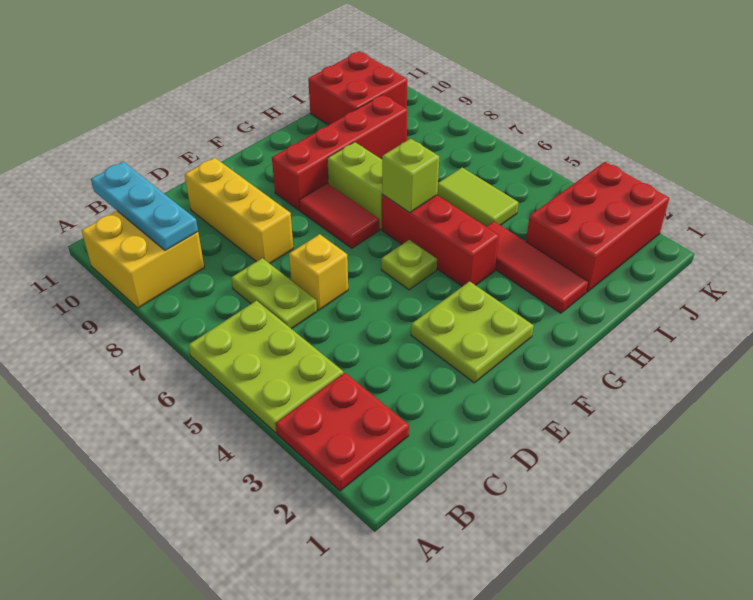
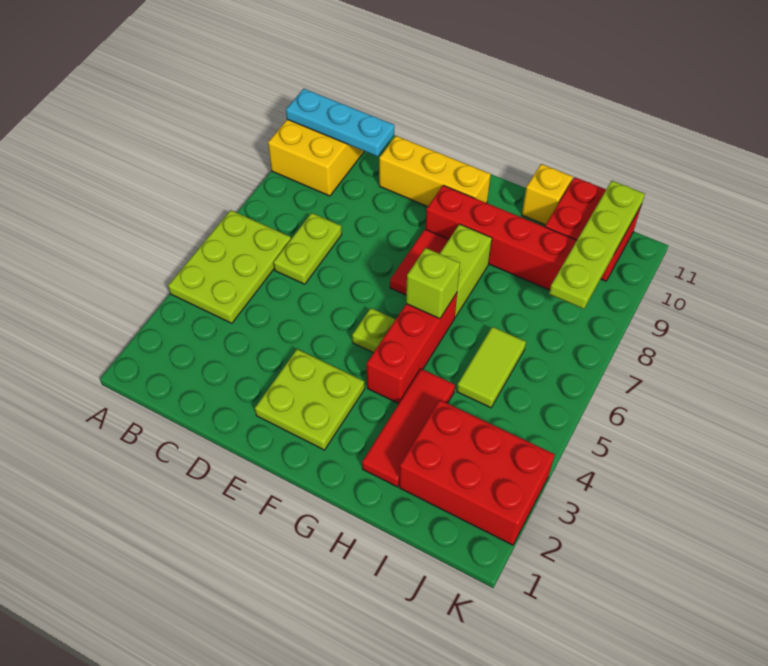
red plate A2:B3 level 1 -> none
cyan plate B9:B11 level 2 -> cyan plate A10:C10 level 2
yellow brick D6 level 1 -> yellow brick H11 level 1
yellow brick D8:D10 level 1 -> yellow brick D10:F10 level 1
none -> lime plate J8:J11 level 2

